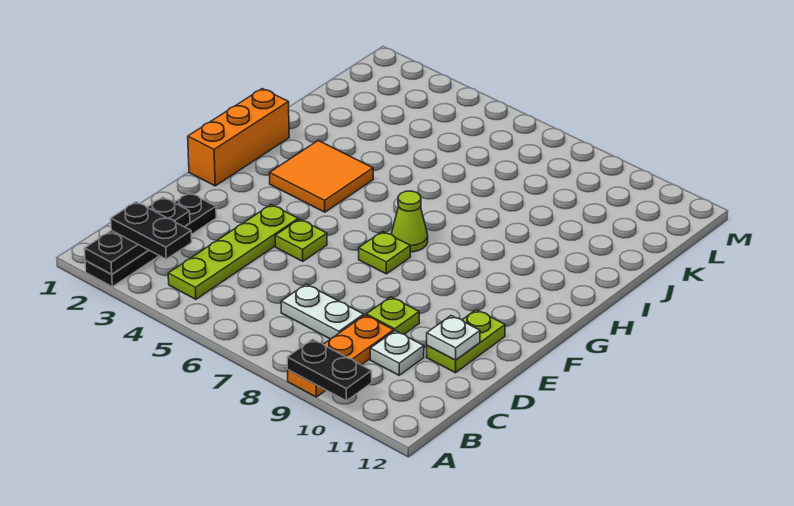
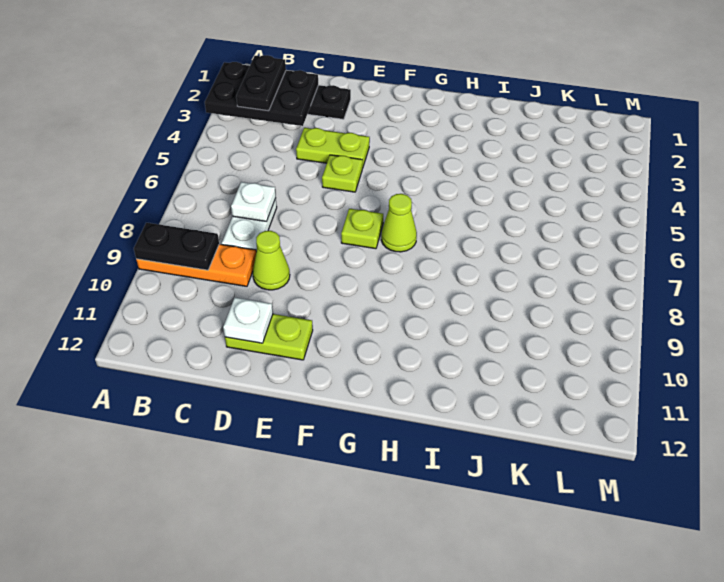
black plate A2:C2 level 2 -> black plate A2:C3 level 2
black plate A9:A10 level 2 -> black plate A9:B9 level 2
lime plate B4:E4 level 1 -> lime plate D4:E4 level 1
white plate C10 level 1 -> white plate C7 level 2
lime plate D9 level 1 -> lime cone D9 level 1
orange brick F1:H1 level 1 -> none
orange tile G3:H4 level 1 -> none

